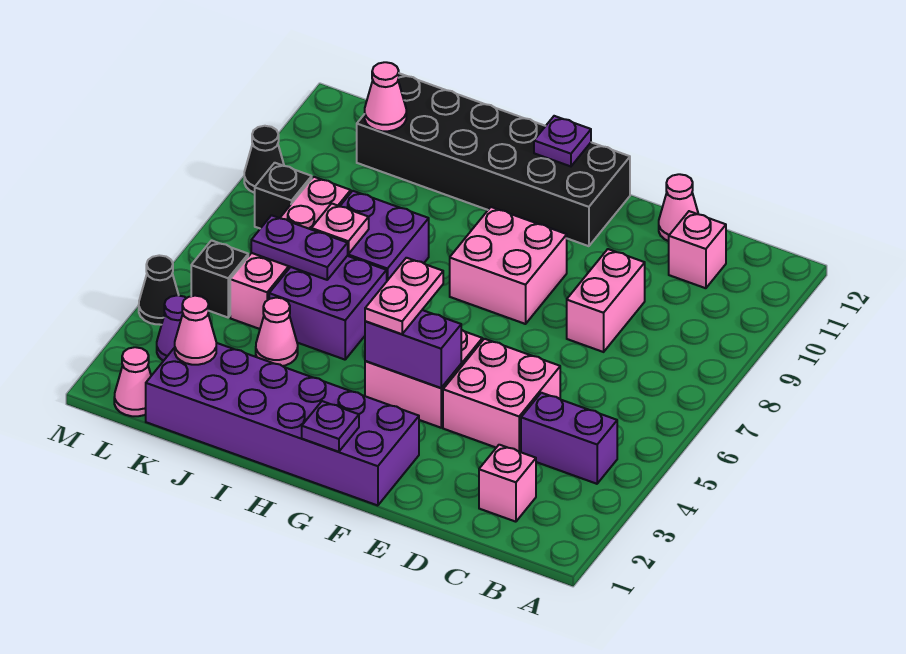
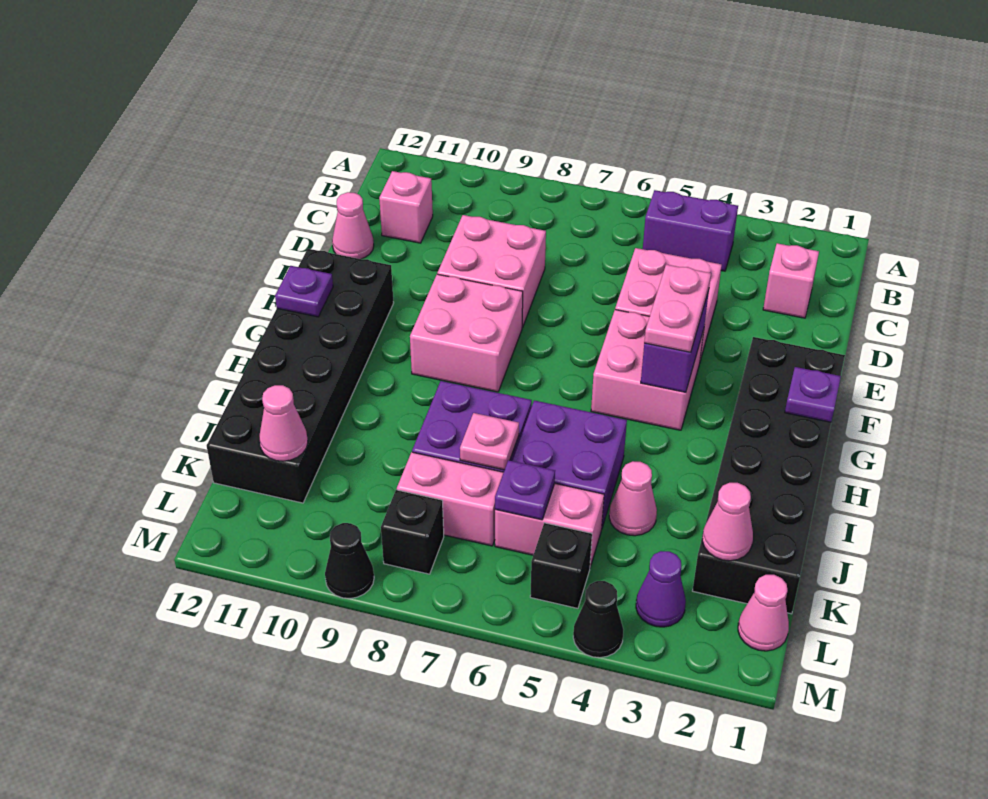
purple brick B4:C4 level 1 -> purple brick B4:B5 level 1
pink brick D8:D9 level 1 -> pink brick D8:E9 level 1
purple brick F1:K2 level 1 -> black brick F1:K2 level 1
pink plate G4:G5 level 3 -> pink plate F4:G4 level 3
purple plate J6:K6 level 2 -> purple plate K6 level 2

